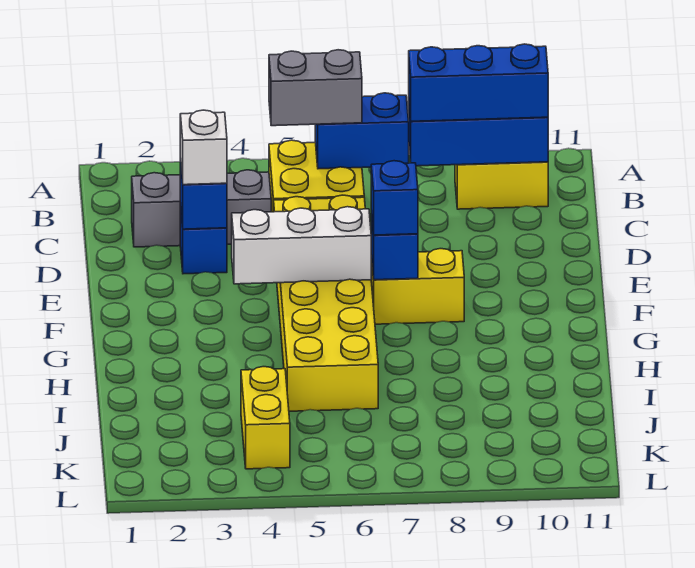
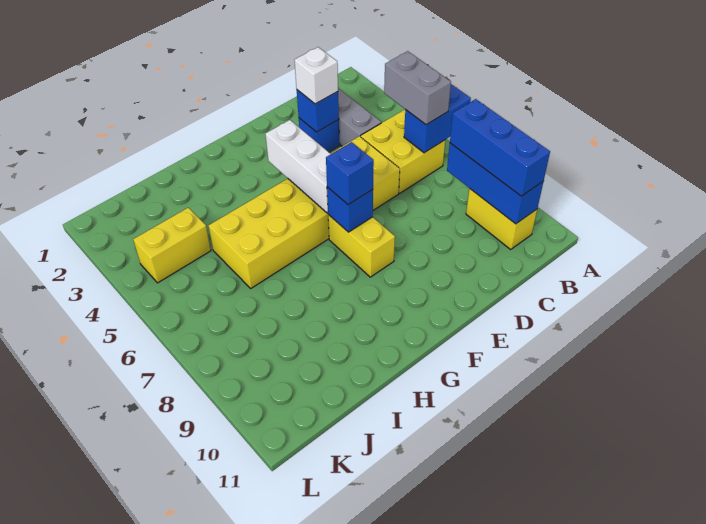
blue brick B6:B7 level 2 -> blue brick A6:B6 level 2

